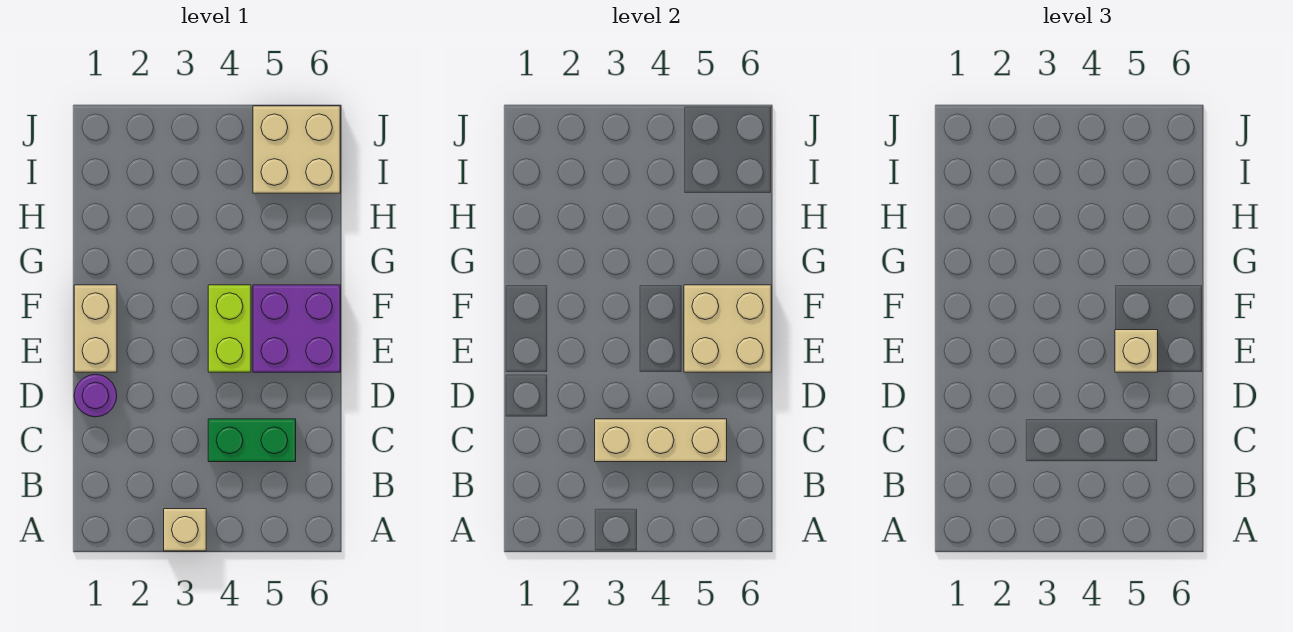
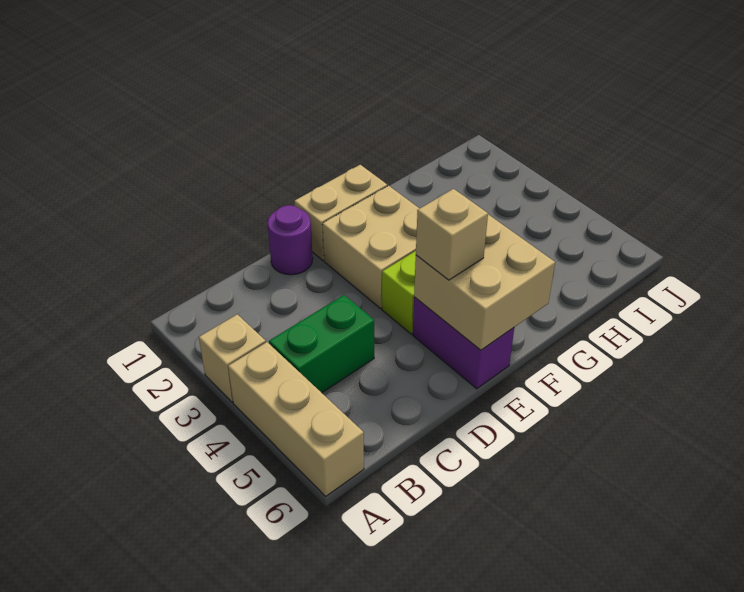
tan brick C3:C5 level 2 -> tan brick A4:A6 level 1
green brick C4:C5 level 1 -> green brick B4:C4 level 1
purple brick E5:F6 level 1 -> purple brick E5:E6 level 1
tan brick I5:J6 level 1 -> tan brick E2:F3 level 1

